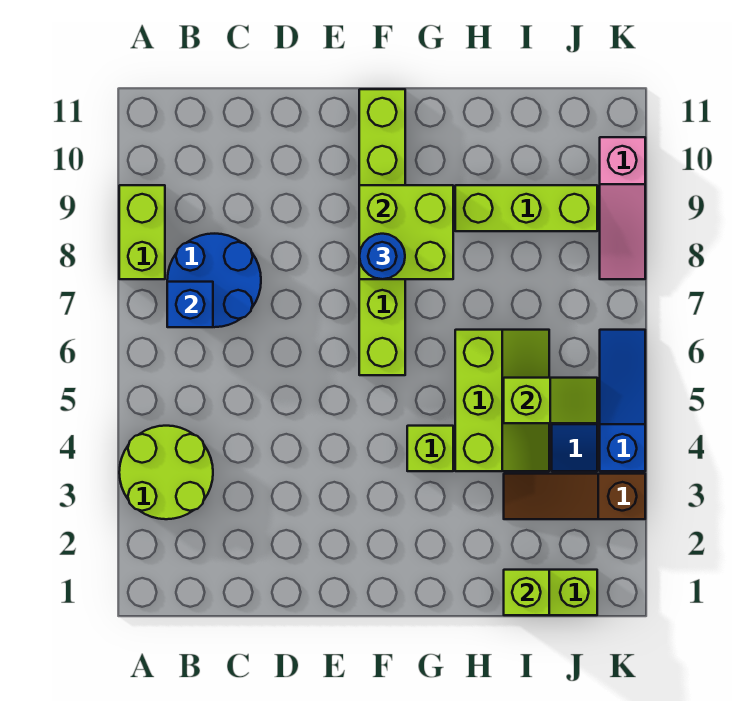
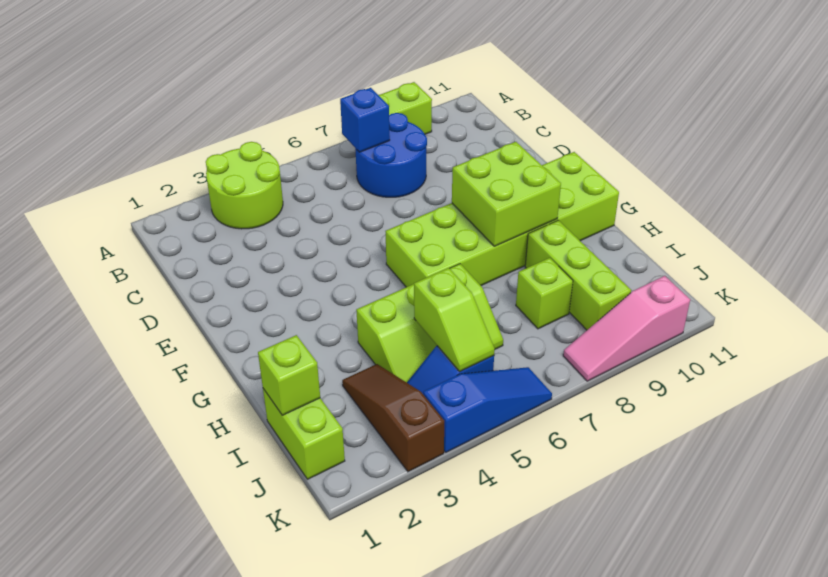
lime brick F6:F11 level 1 -> lime brick F6:G11 level 1
blue round brick F8 level 3 -> none
lime brick G4 level 1 -> lime brick I8 level 1

